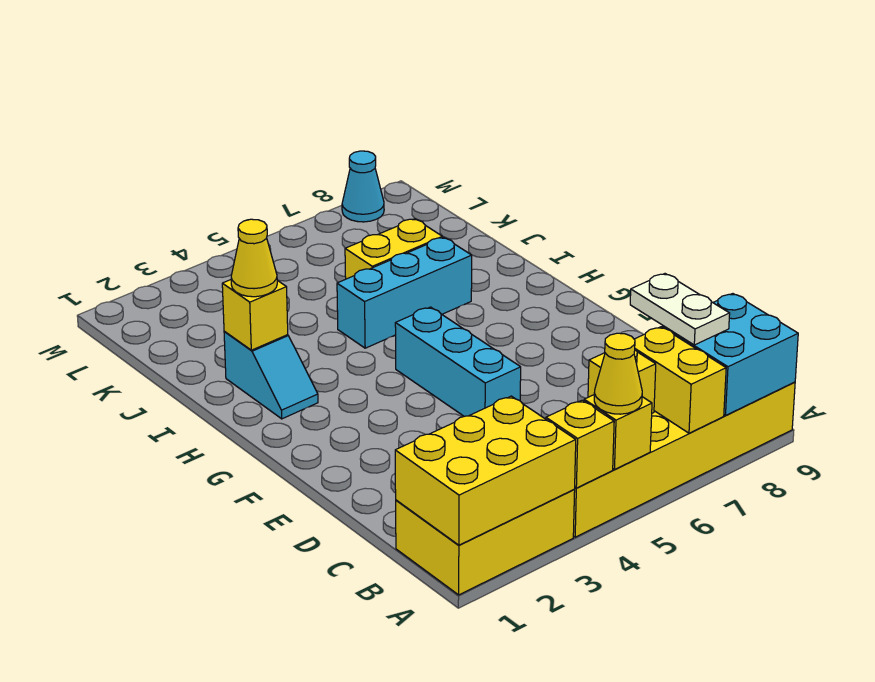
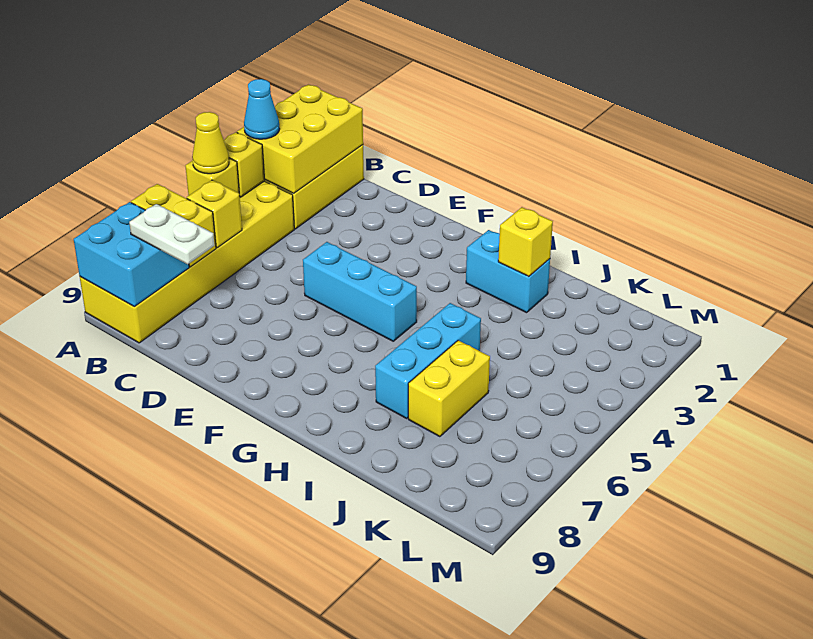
cyan slope H2:I2 level 1 top I -> cyan brick H2:I2 level 1
yellow cone I2 level 3 -> none
cyan cone M8 level 1 -> cyan cone A3 level 3

